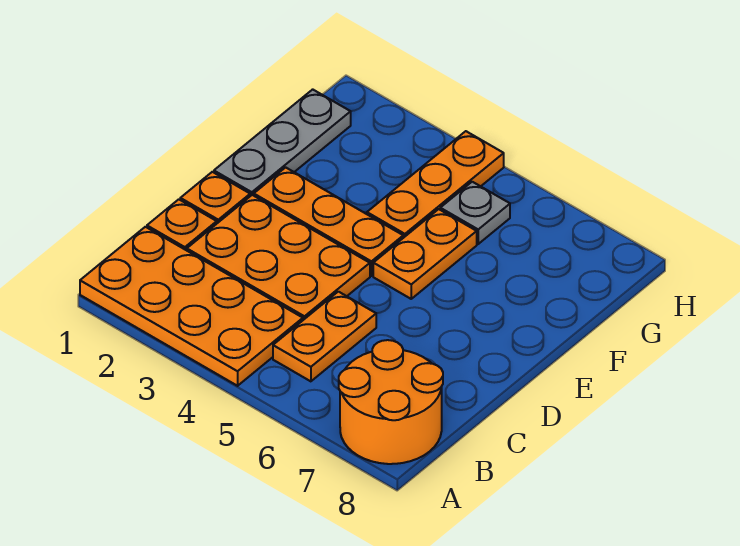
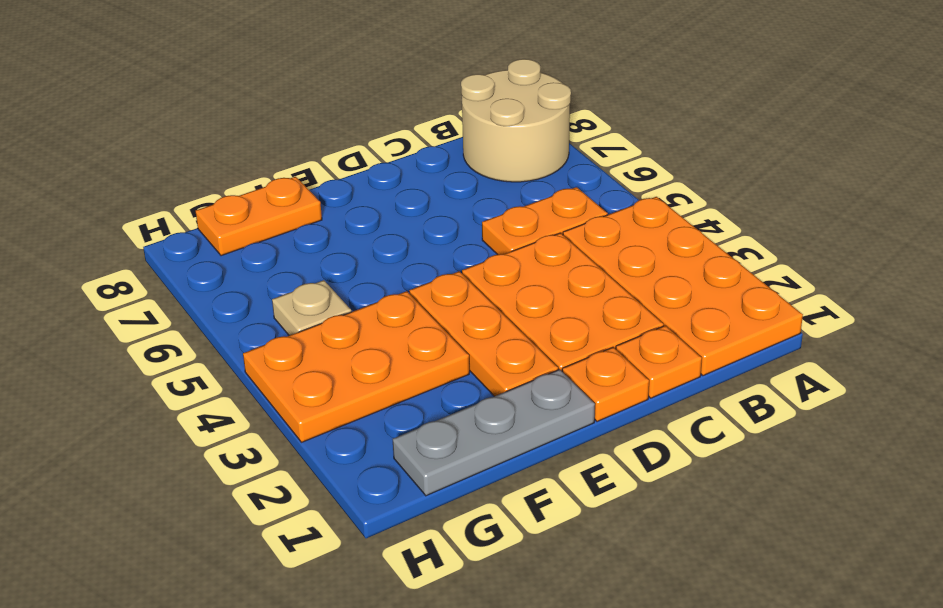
orange round brick A7:B8 level 1 -> tan round brick A7:B8 level 1
orange plate E5:F5 level 1 -> orange plate F8:G8 level 1
orange plate F4:H4 level 1 -> orange plate F3:H4 level 1
grey plate G5 level 1 -> tan plate G5 level 1

